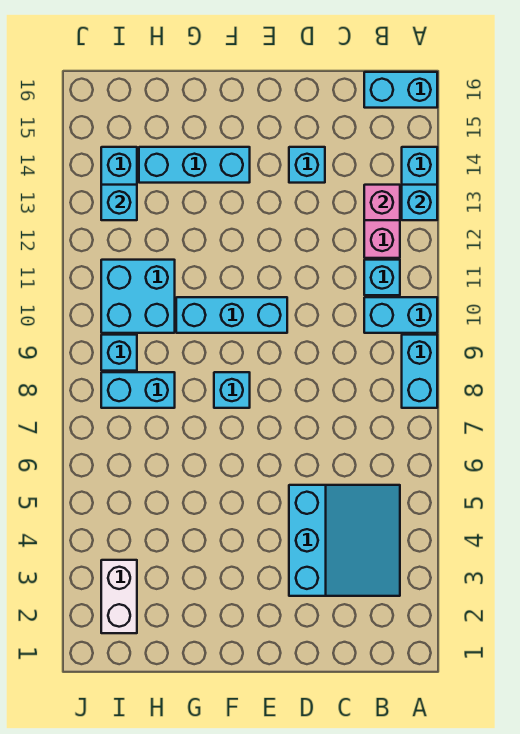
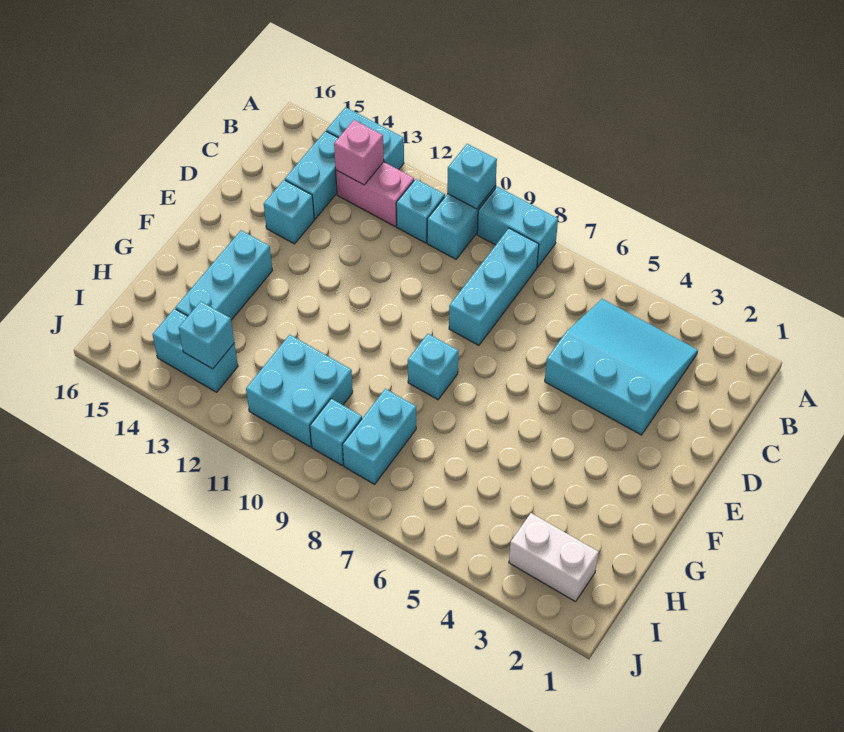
cyan brick A13 level 2 -> cyan brick A10 level 2
cyan brick A16:B16 level 1 -> cyan brick B14:C14 level 1
cyan brick E10:G10 level 1 -> cyan brick B8:D8 level 1

